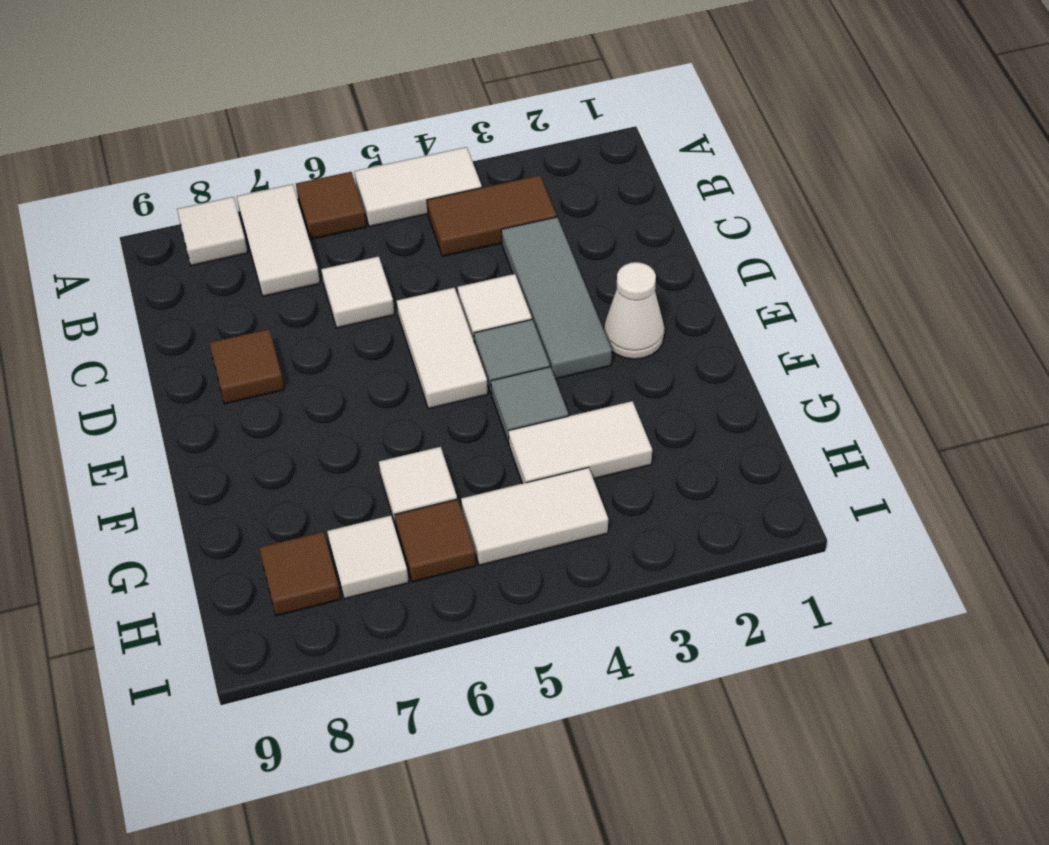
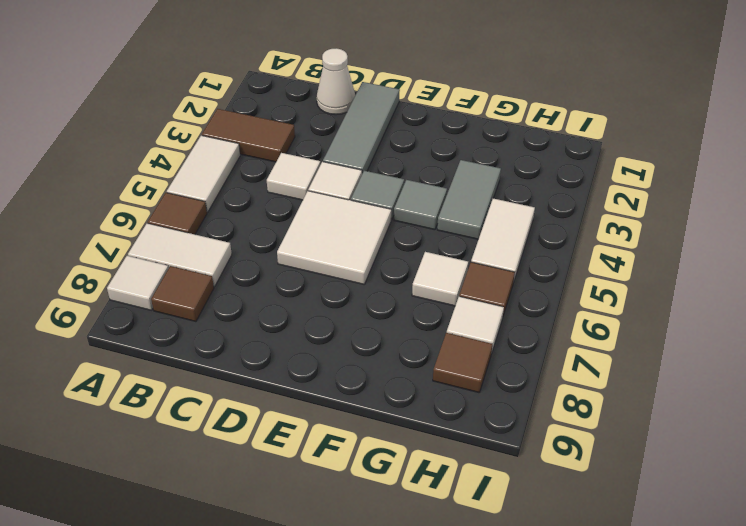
brown tile B3:B4 level 1 -> brown tile A3:B3 level 1
grey tile C3:E3 level 1 -> grey tile D1:D3 level 1
white tile C6 level 1 -> white tile C4 level 1
white tile D5:E5 level 1 -> white tile D5:E6 level 1
brown tile D8 level 1 -> brown tile B8 level 1
white cone E2 level 1 -> white cone C1 level 1
white tile G3:G4 level 1 -> grey tile G3:G4 level 1

